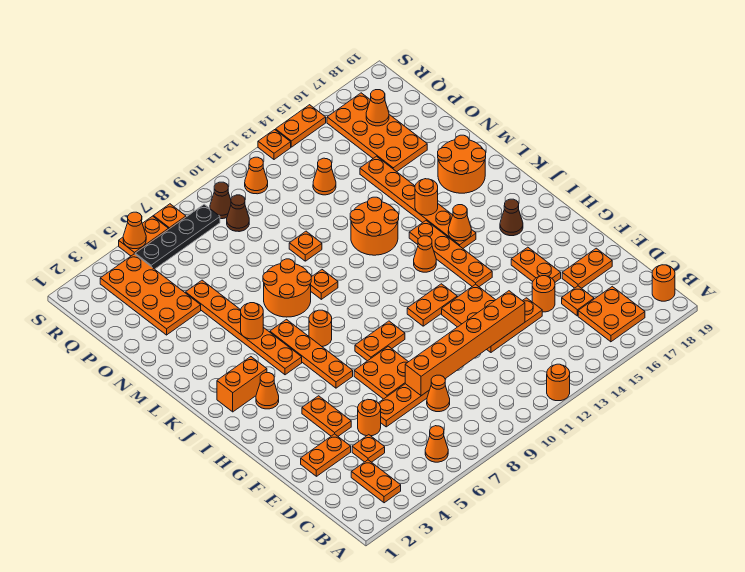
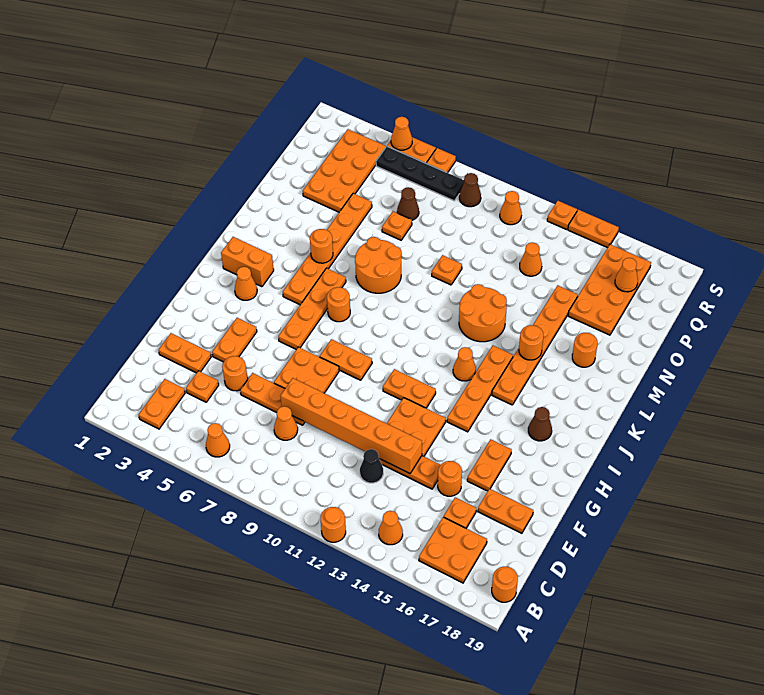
none -> black cone D12 level 1
orange cone J15 level 2 -> orange cone B14 level 1
orange plate L9 level 1 -> orange plate O7 level 1
orange round brick L17:M18 level 1 -> orange round brick M17 level 1
brown cone Q9 level 1 -> brown cone P7 level 1

